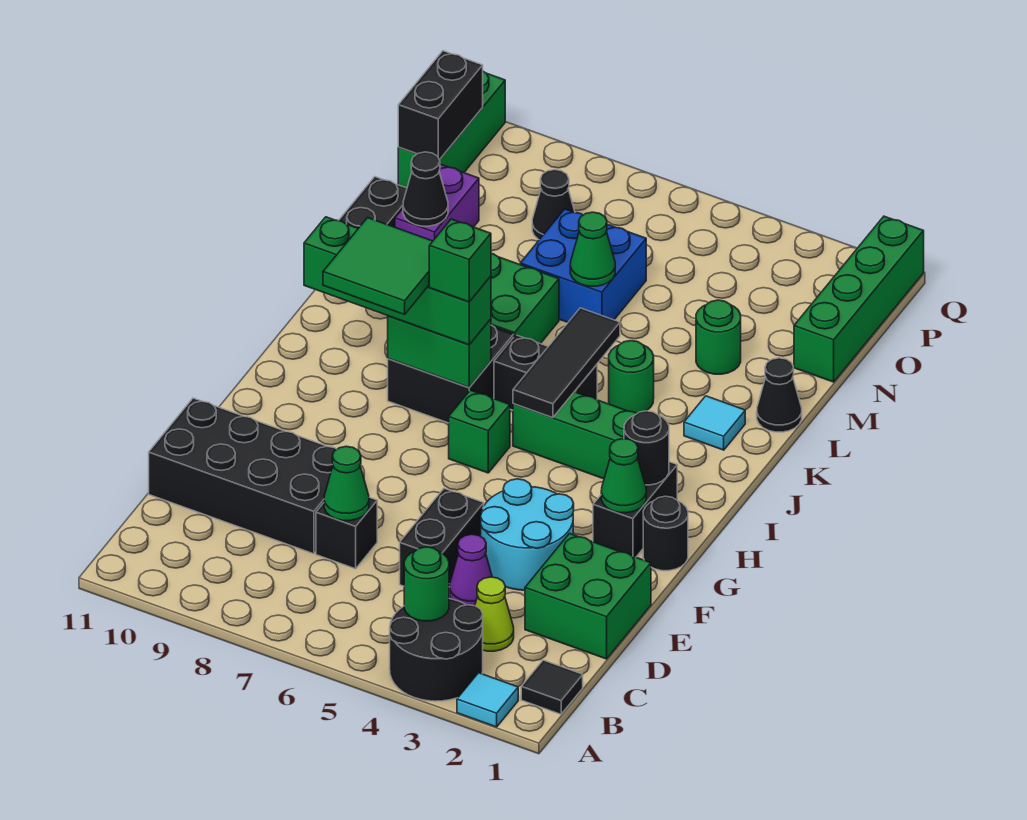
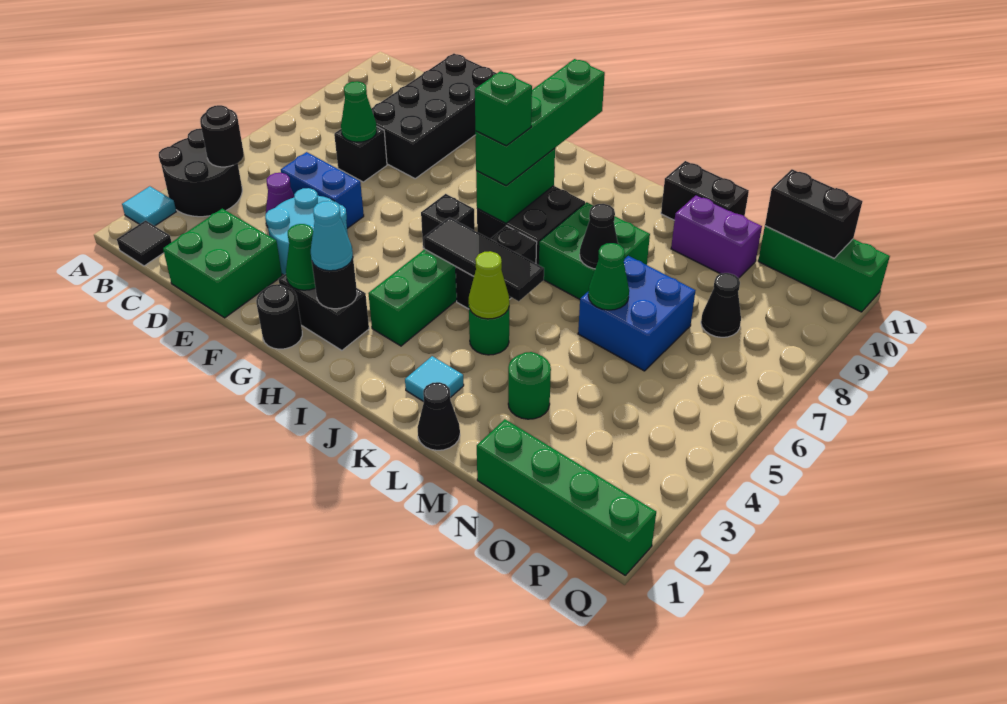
green round brick B4 level 2 -> black round brick B4 level 2
lime cone C3 level 1 -> lime cone K4 level 2
black brick D5:E5 level 1 -> blue brick D5:E5 level 1
none -> cyan cone H2 level 3
green brick H6 level 1 -> black brick H6 level 1
green tile H8:I9 level 4 -> none
black cone M10 level 2 -> black cone L7 level 2

